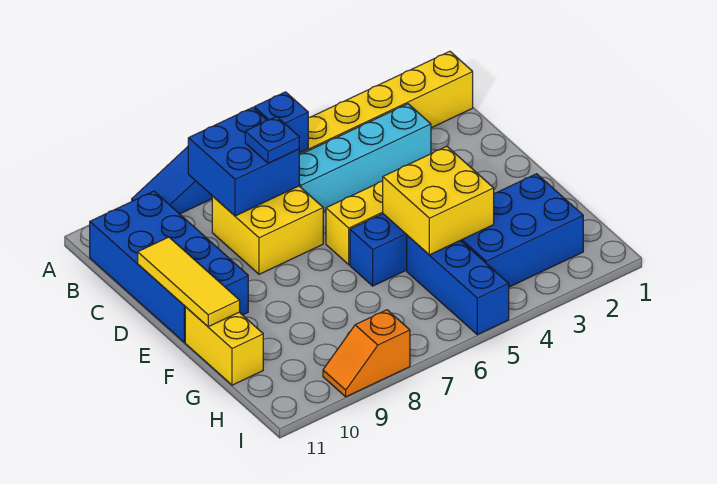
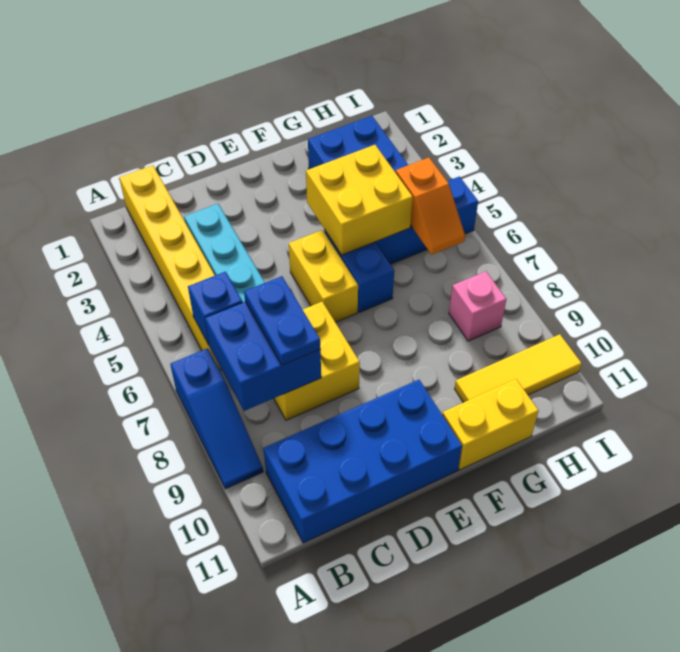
blue plate C7 level 3 -> blue plate C7:C8 level 3
yellow tile D11:F11 level 2 -> yellow tile G10:I10 level 1
none -> pink brick H8 level 1
orange slope I8:I9 level 1 top 8 -> orange slope H5:H6 level 2 top 5

